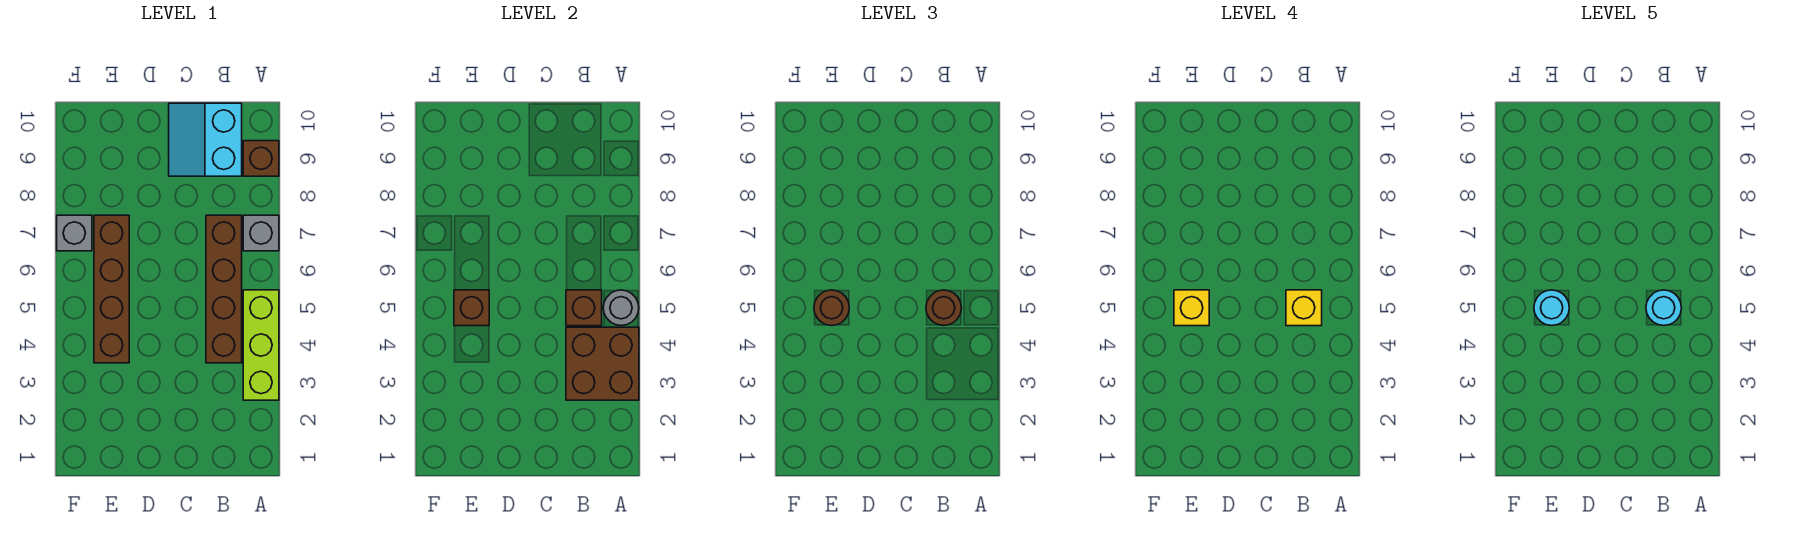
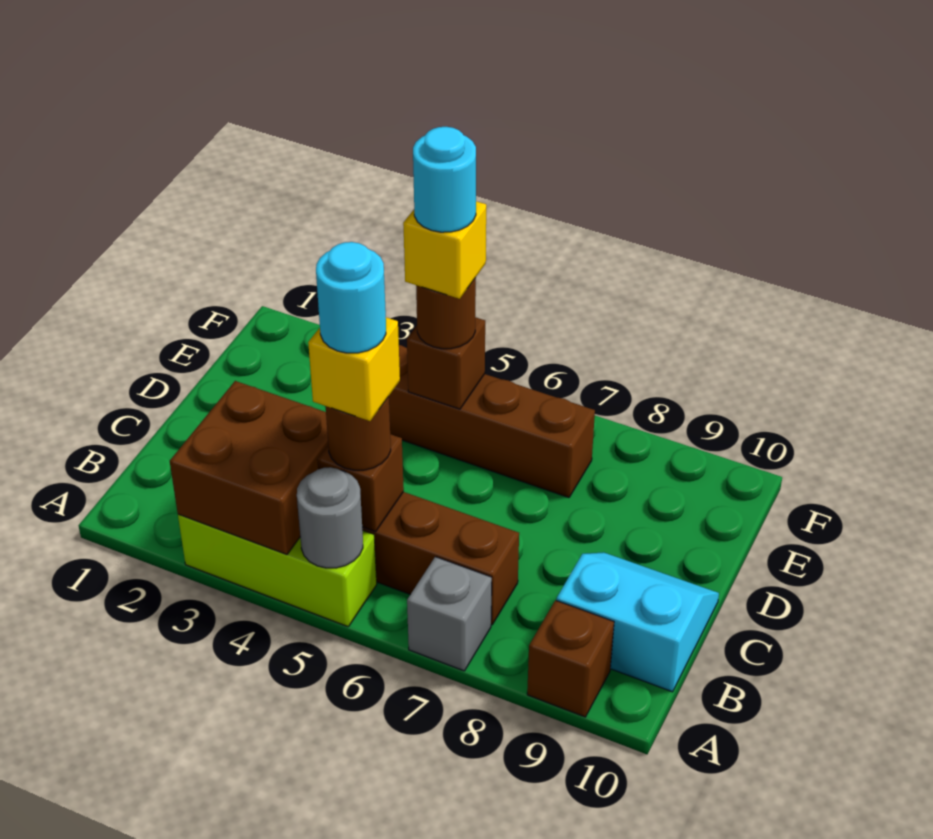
grey brick F7 level 1 -> none

